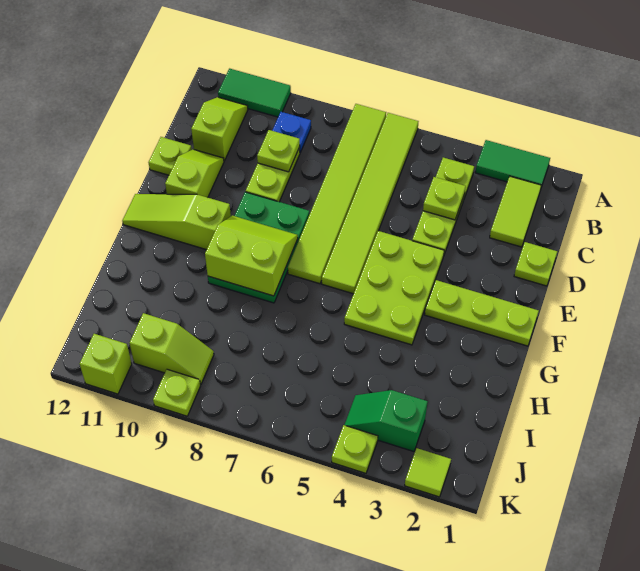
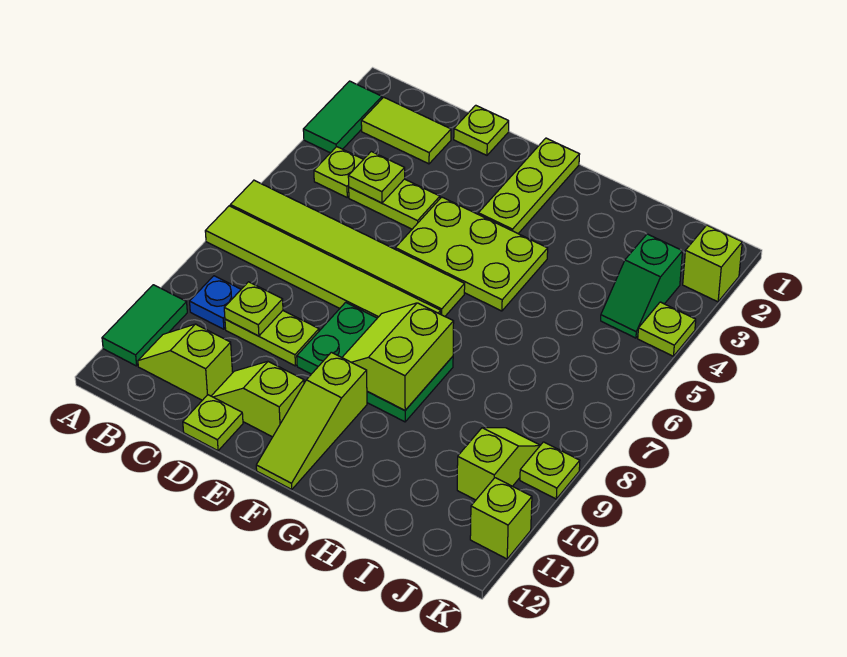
lime tile K2 level 1 -> lime brick K2 level 1

